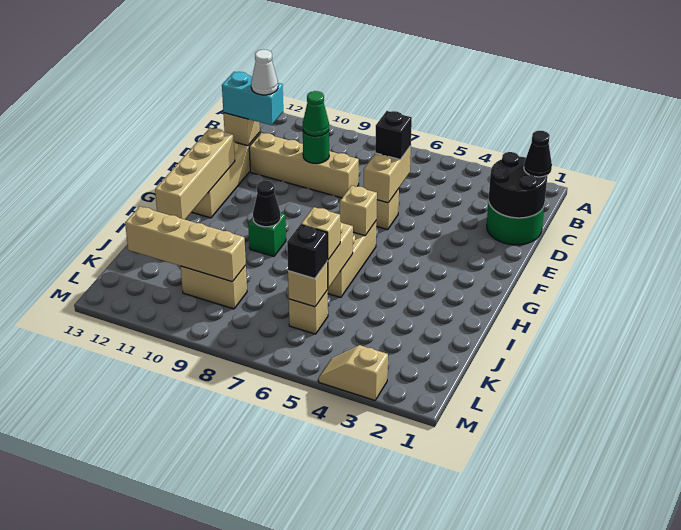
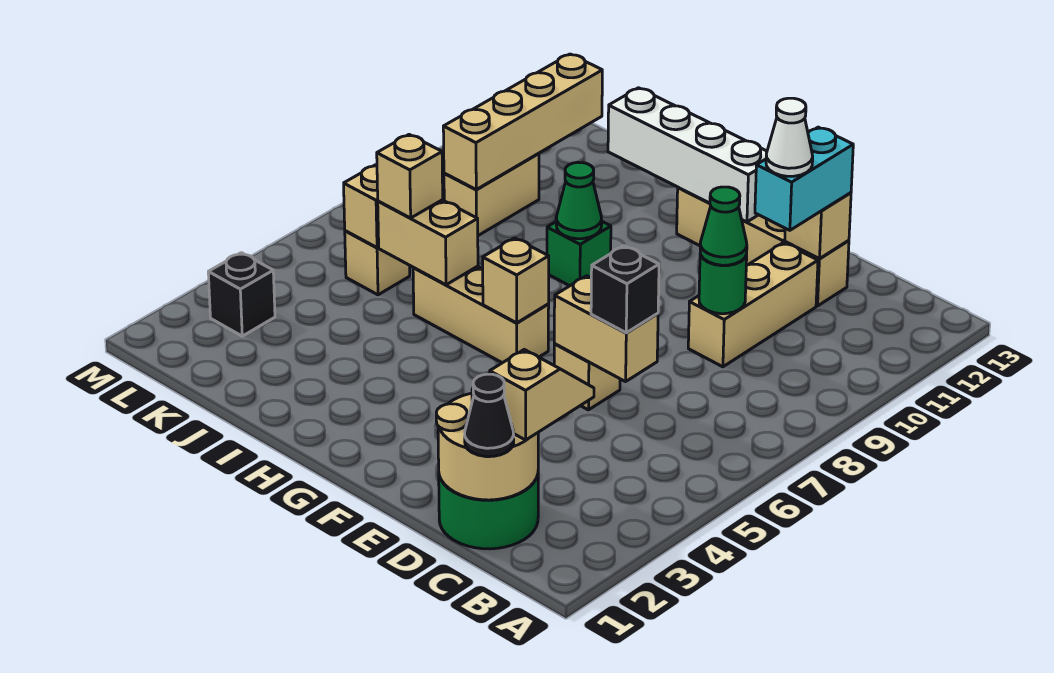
black round brick C1:D2 level 2 -> tan round brick C1:D2 level 2
tan brick D8:D11 level 1 -> tan brick D9:D11 level 1
tan brick F12:I12 level 2 -> white brick F12:I12 level 2
black cone H9 level 2 -> green cone H9 level 2
black brick K6 level 3 -> black brick L3 level 1
tan slope M3:M4 level 1 top 3 -> tan slope C2:C3 level 3 top 2

